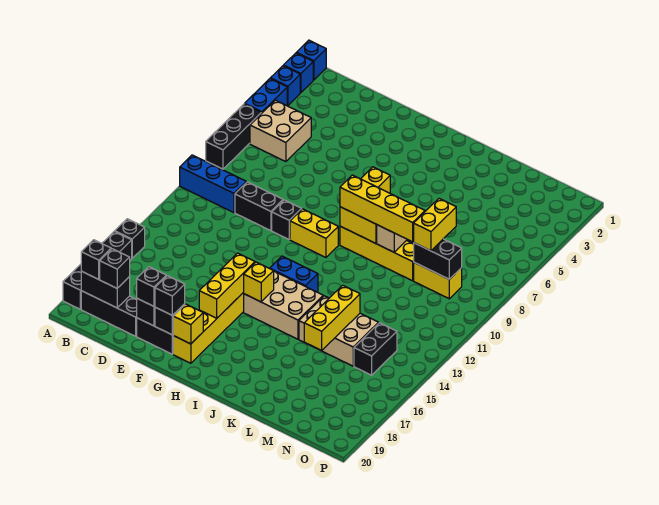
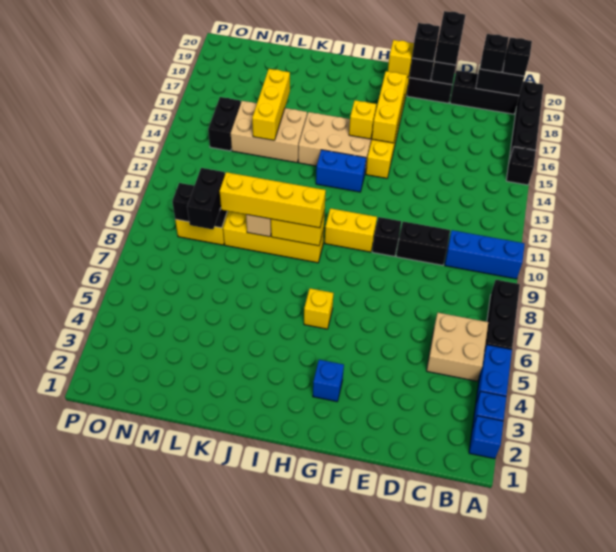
blue brick A1 level 1 -> blue brick G3 level 1
black brick E19 level 3 -> black brick E19:E20 level 3
yellow brick M8:M9 level 3 -> black brick M8:M9 level 3

